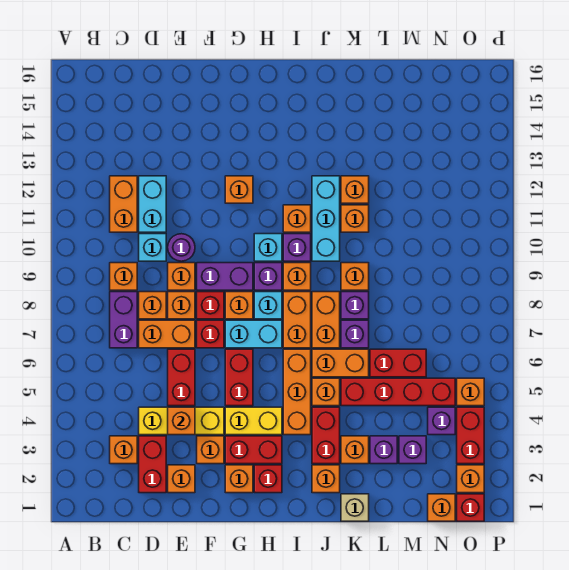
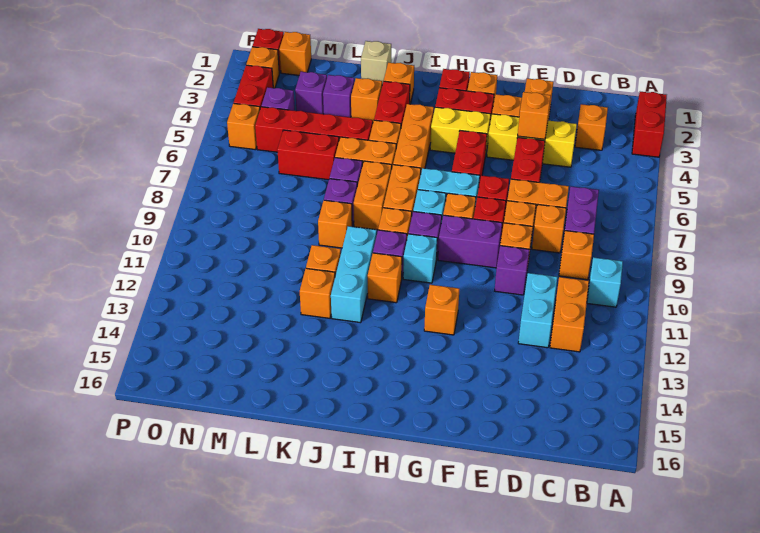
red brick D2:D3 level 1 -> red brick A2:A3 level 1
cyan brick D10 level 1 -> cyan brick B10 level 1
purple round brick E10 level 1 -> purple brick E10 level 1

